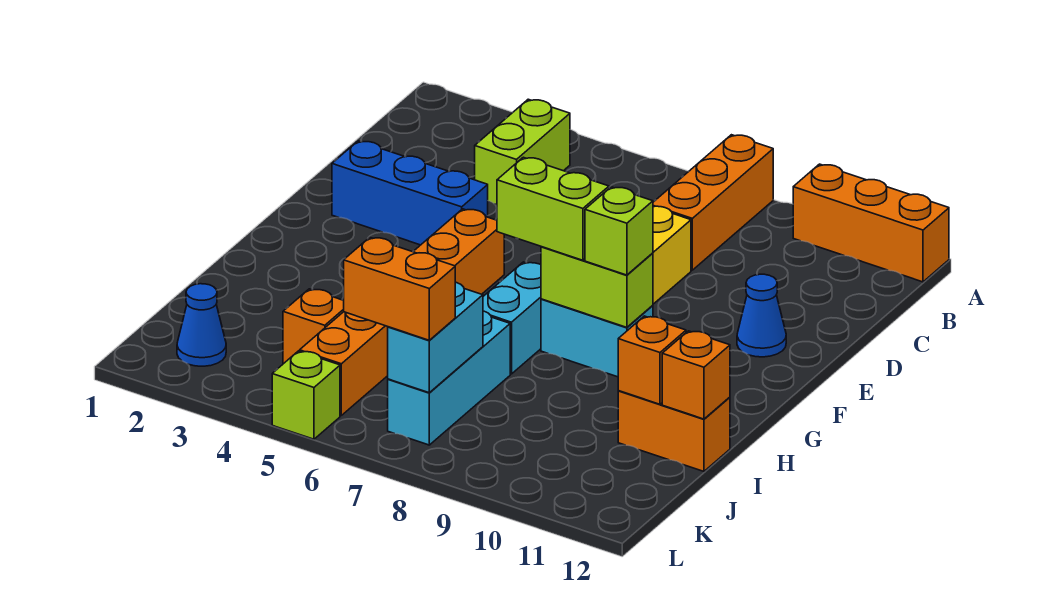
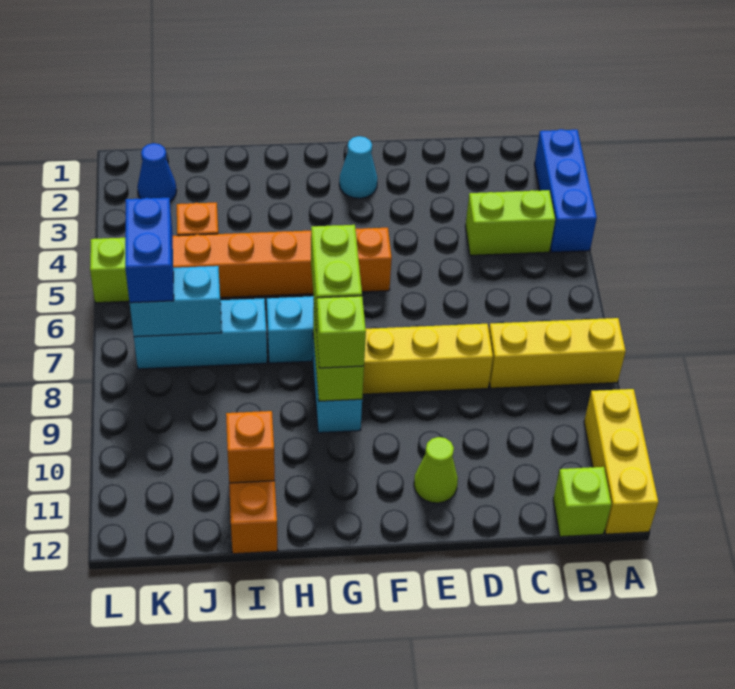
orange brick A8:C8 level 1 -> yellow brick A8:C8 level 1
orange brick A10:A12 level 1 -> yellow brick A10:A12 level 1
none -> lime brick B12 level 1
blue brick E2:E4 level 1 -> blue brick A2:A4 level 1
blue cone E11 level 1 -> lime cone E11 level 1
none -> cyan cone F2 level 1
orange brick I12 level 2 -> none
orange brick K6:K7 level 3 -> blue brick K6:K7 level 3

